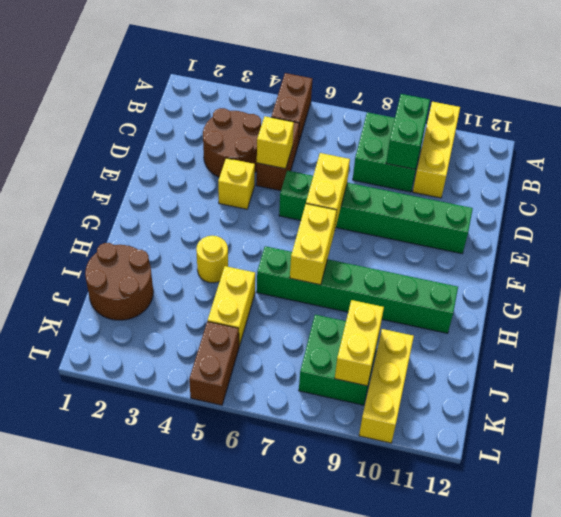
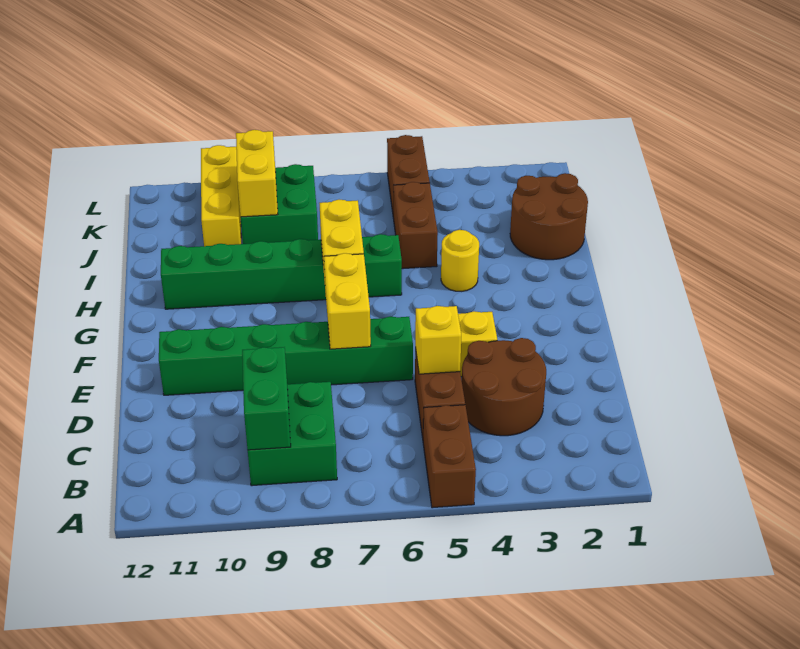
yellow brick A10:C10 level 1 -> none
yellow brick I5:J5 level 1 -> brown brick I5:J5 level 1

